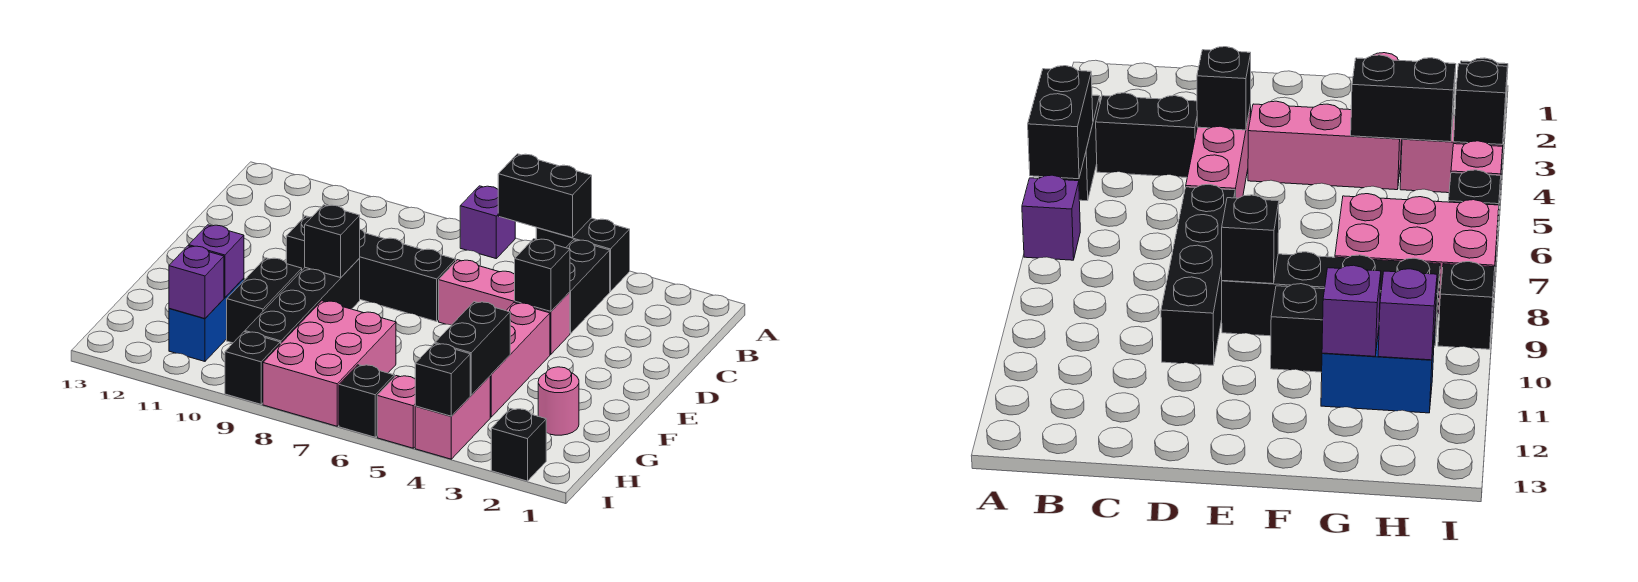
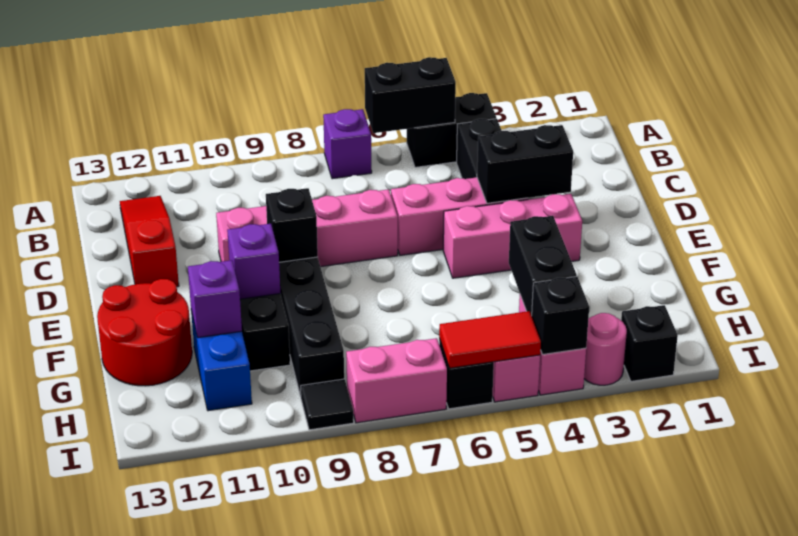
none -> red slope B12:D12 level 1 top D
black brick D4 level 2 -> black brick D3:D4 level 2
black brick D7:D10 level 1 -> pink brick D7:D10 level 1
pink brick E4:G4 level 1 -> pink brick E3:E5 level 1
none -> red round brick F12:G13 level 1
pink round brick G2 level 1 -> pink round brick I3 level 1
pink brick G7:I8 level 1 -> pink brick I7:I8 level 1
purple brick H11 level 2 -> purple brick F10 level 2
none -> red tile I5:I6 level 2
black brick I9 level 1 -> black tile I9 level 1

